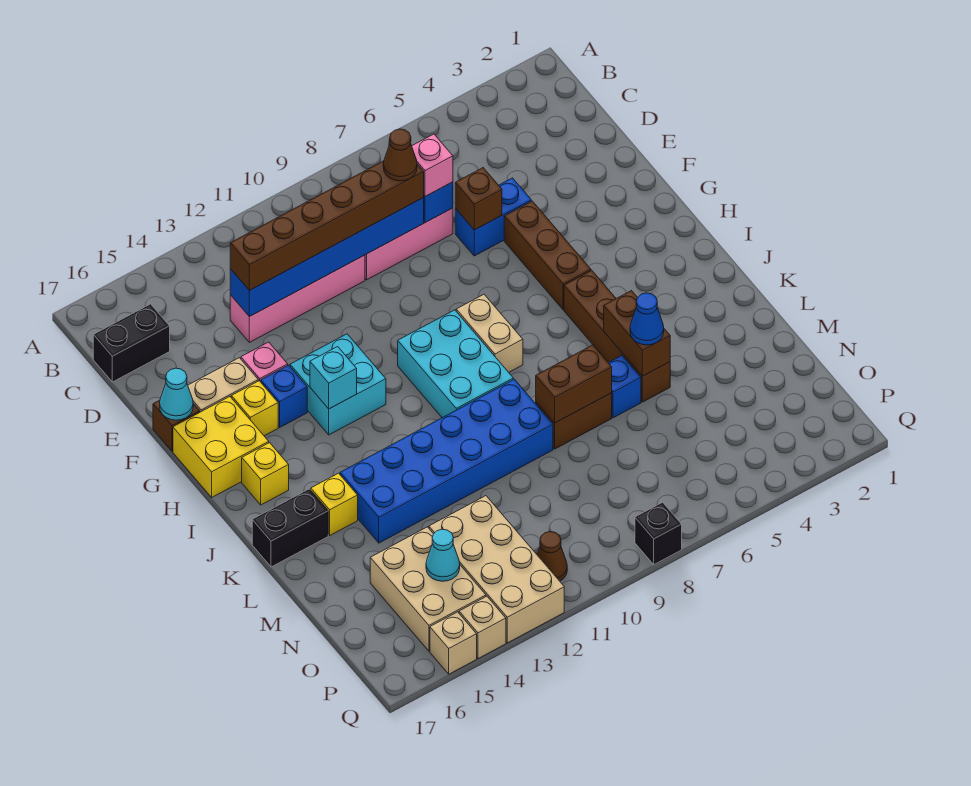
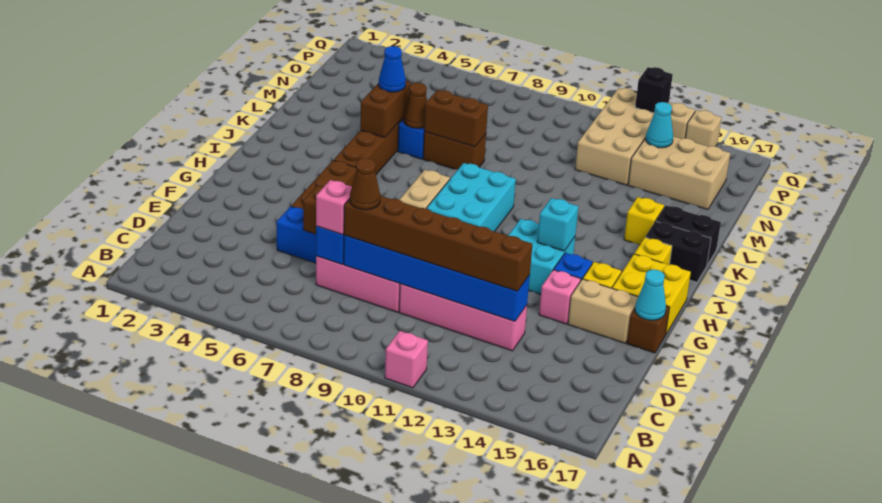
none -> pink brick A11 level 1
black brick C16:C17 level 1 -> black brick J16:J17 level 1
blue brick K9:L14 level 1 -> none
tan brick N14:P15 level 1 -> tan brick N14:O16 level 1
brown cone P11 level 1 -> brown cone L6 level 2
black brick Q8 level 1 -> black brick Q13 level 2

